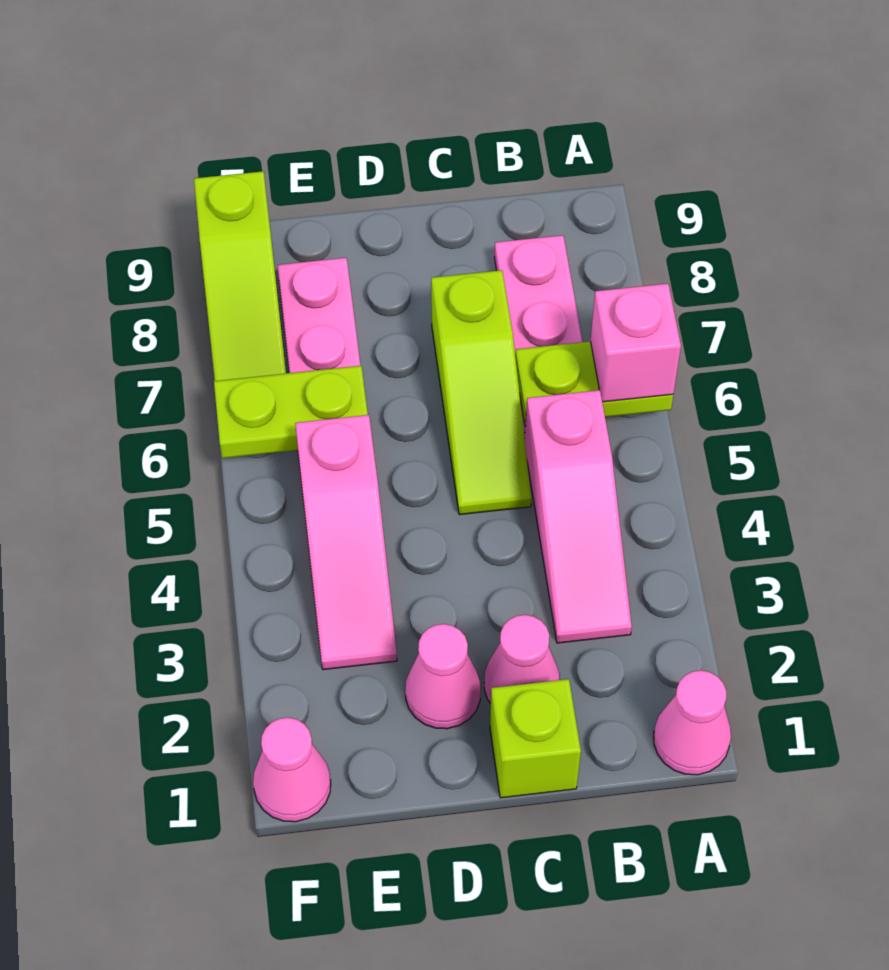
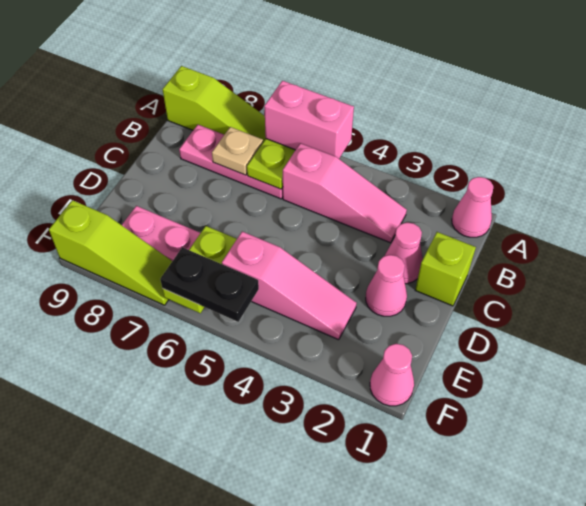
pink brick A6 level 3 -> pink brick A5:A6 level 3
none -> tan plate B7 level 2
lime slope C5:C7 level 1 top 7 -> lime slope A7:A9 level 1 top 9
none -> black plate F5:F6 level 3

